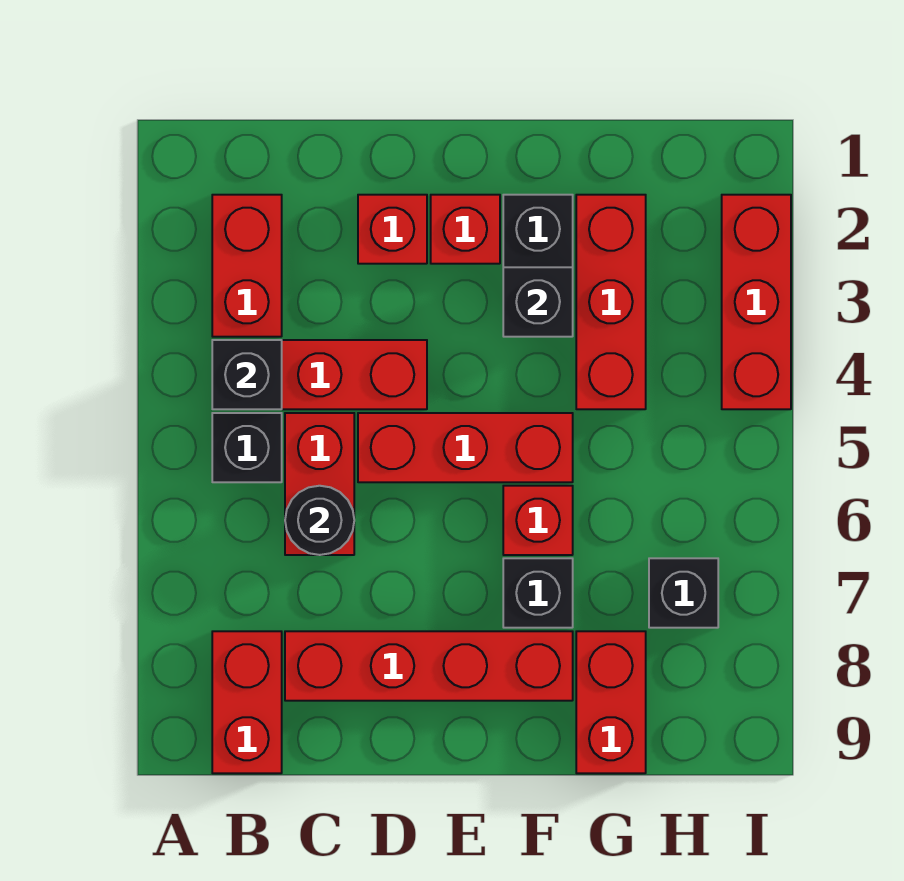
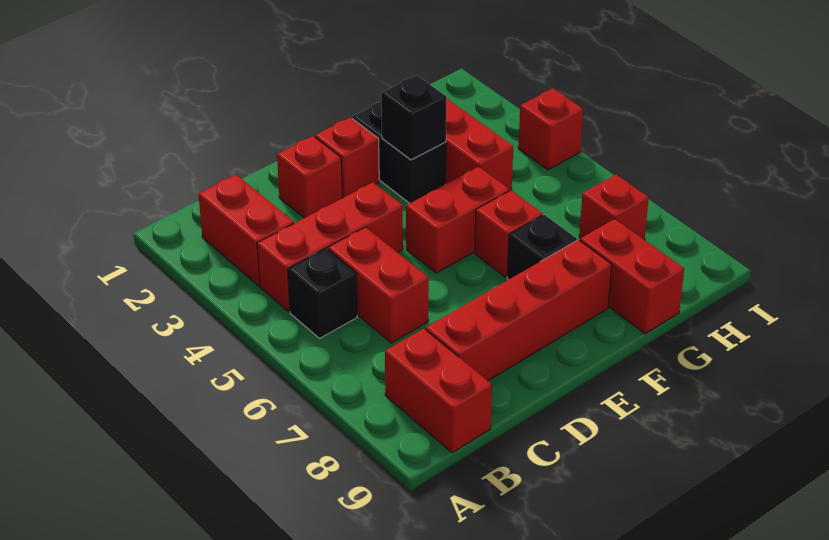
black brick B4 level 2 -> none
black round brick C6 level 2 -> none
red brick D5:F5 level 1 -> red brick E5:F5 level 1
black brick H7 level 1 -> red brick H7 level 1
red brick I2:I4 level 1 -> red brick I4 level 1

